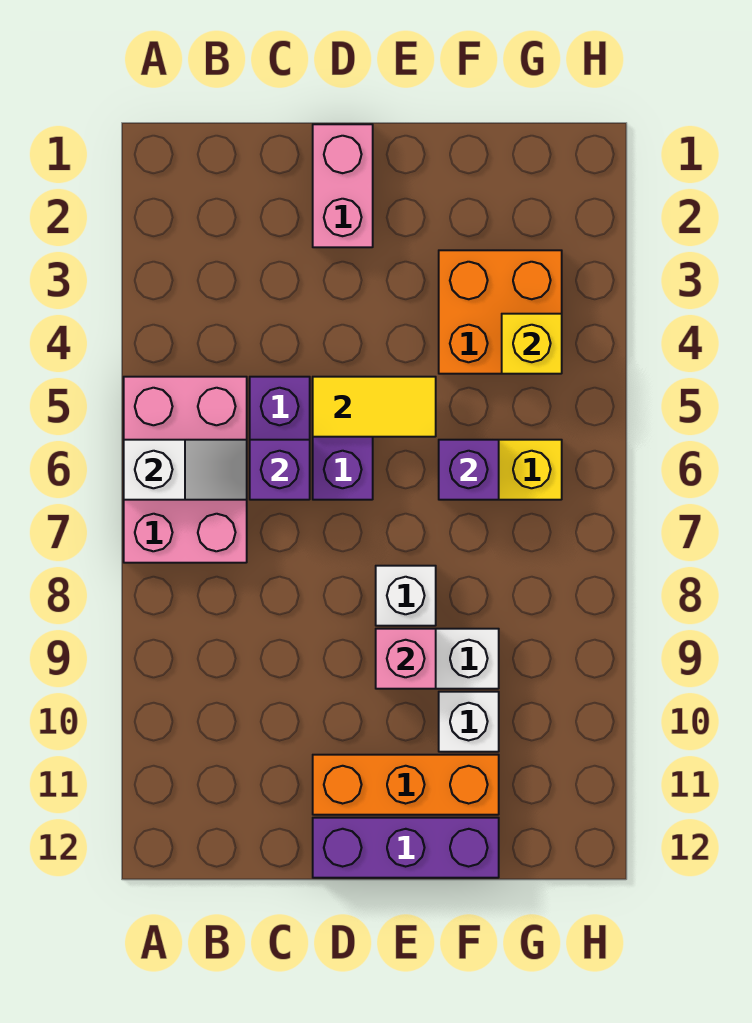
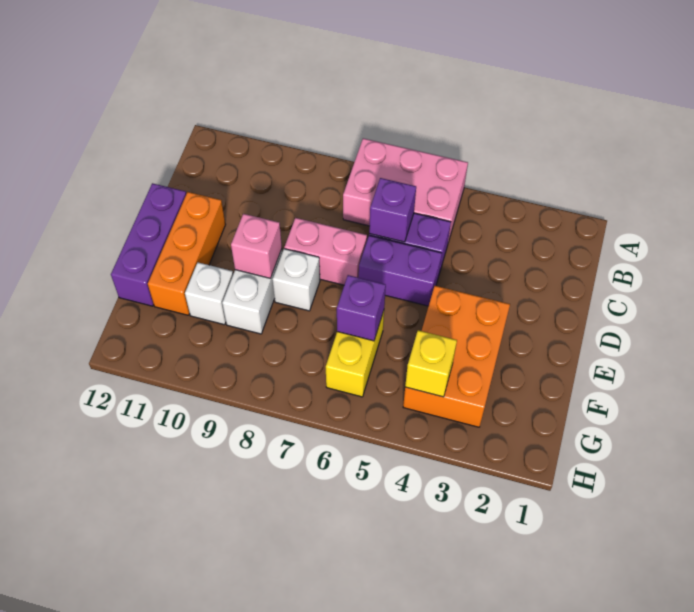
white slope A6:B6 level 2 top A -> none
pink brick D1:D2 level 1 -> pink brick D7:D8 level 1
yellow tile D5:E5 level 2 -> none
orange brick F3:G4 level 1 -> orange brick E3:G4 level 1

